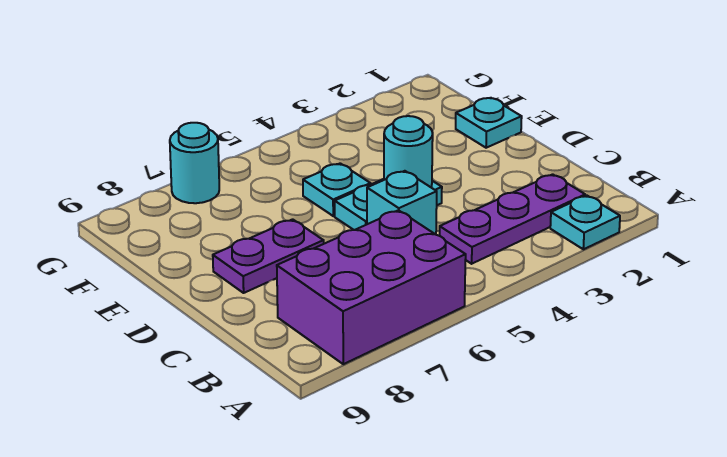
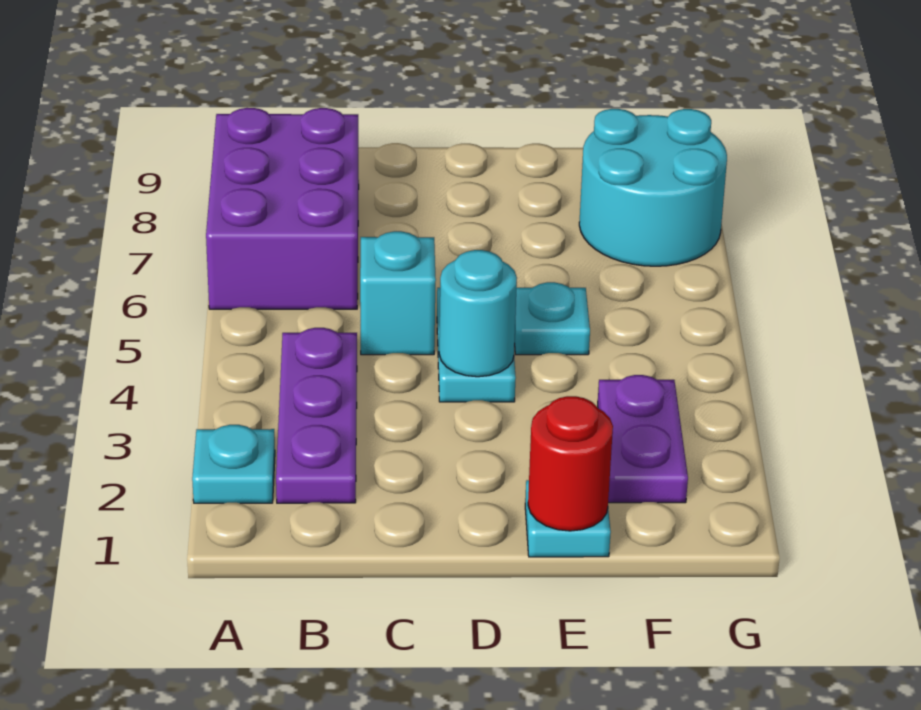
purple plate D7:D8 level 1 -> purple plate F2:F3 level 1
none -> red round brick E1 level 2
cyan round brick G7 level 1 -> cyan round brick F7:G8 level 1

